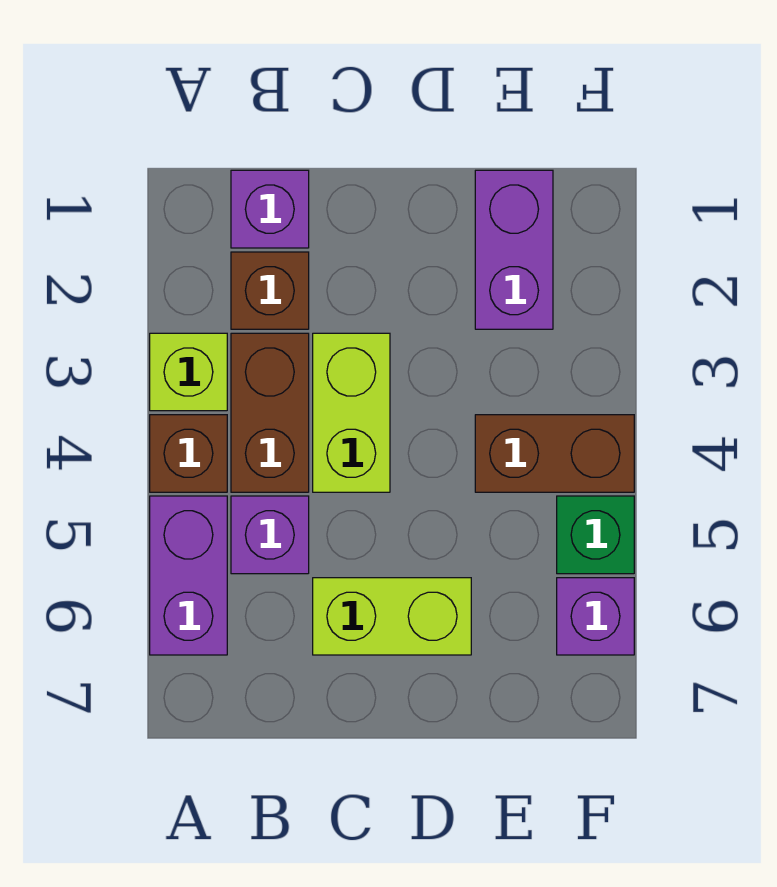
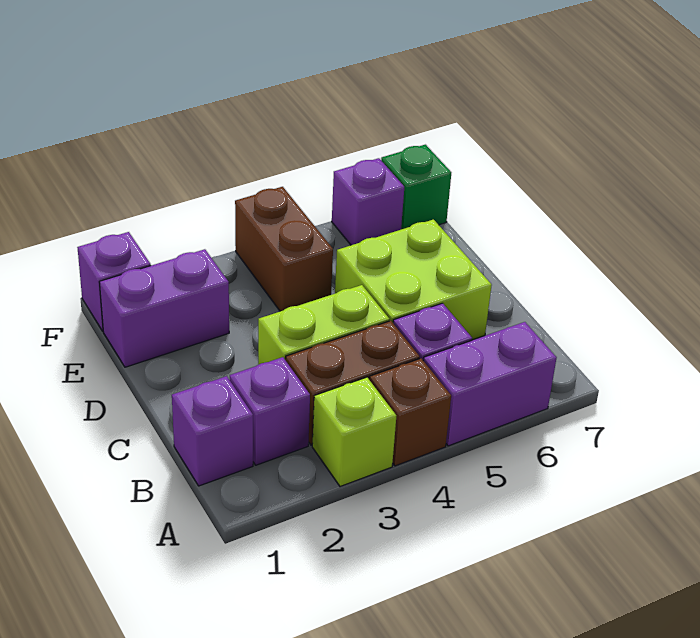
brown brick B2 level 1 -> purple brick B2 level 1
lime brick C6:D6 level 1 -> lime brick C5:D6 level 1
none -> purple brick F1 level 1
green brick F5 level 1 -> green brick F7 level 1

